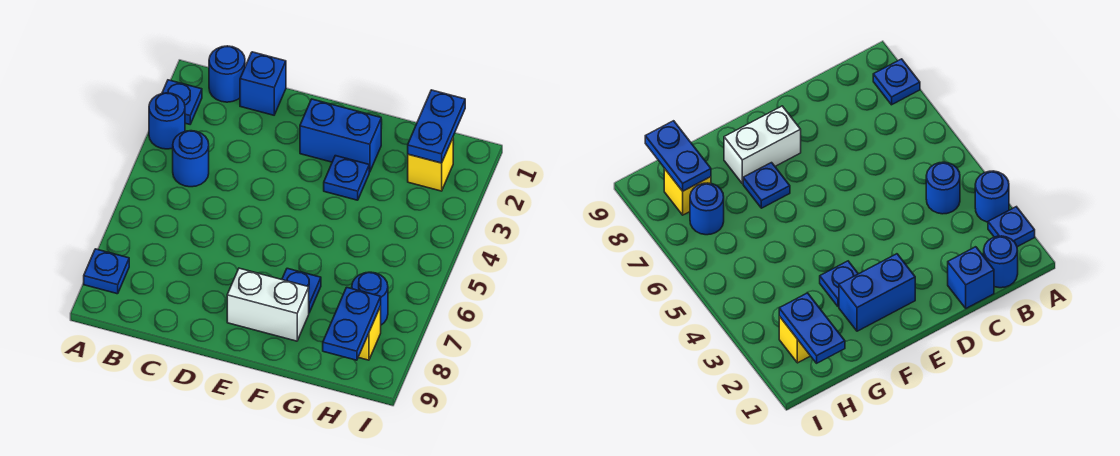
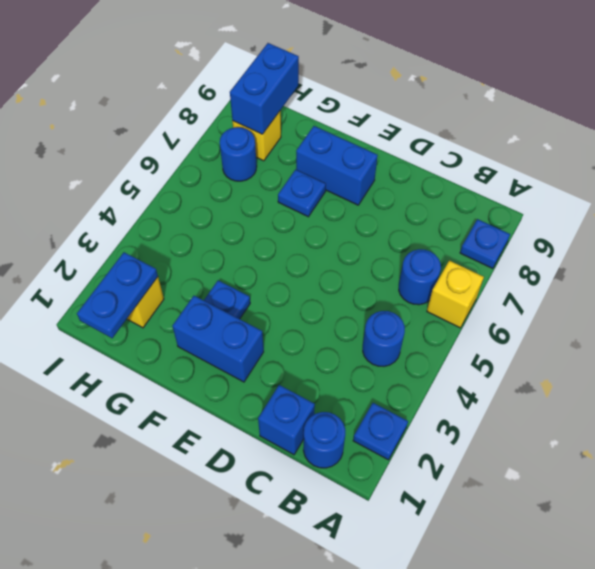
blue round brick A3 level 1 -> blue round brick B6 level 1
none -> yellow brick A6 level 1
white brick E8:F8 level 1 -> blue brick E8:F8 level 1
blue plate H8:H9 level 2 -> blue brick H8:H9 level 2

